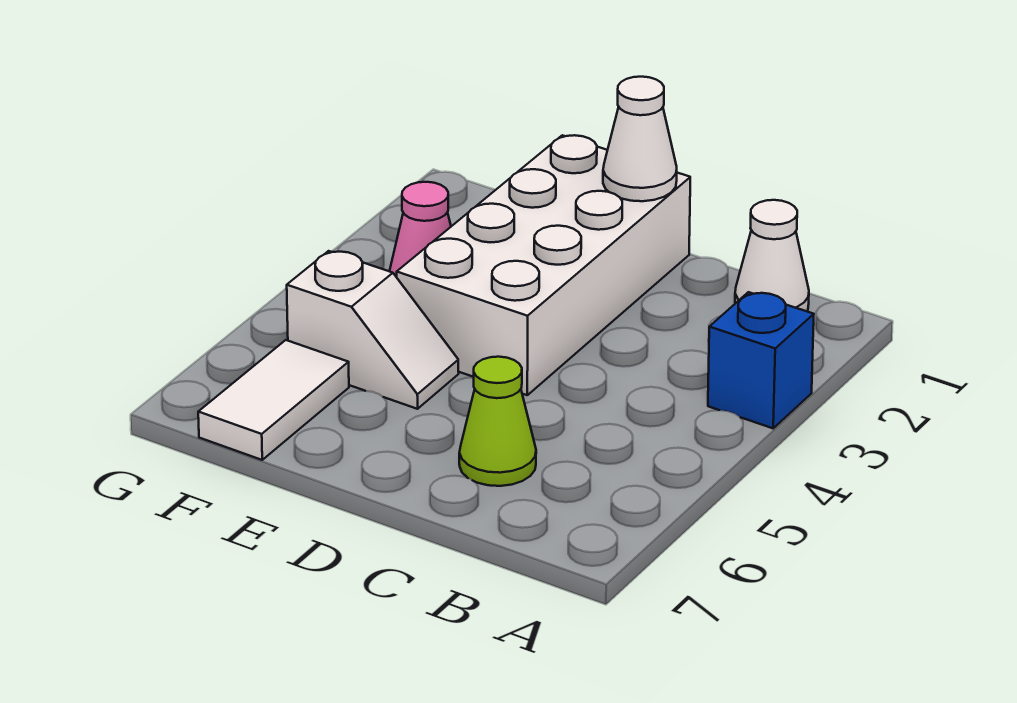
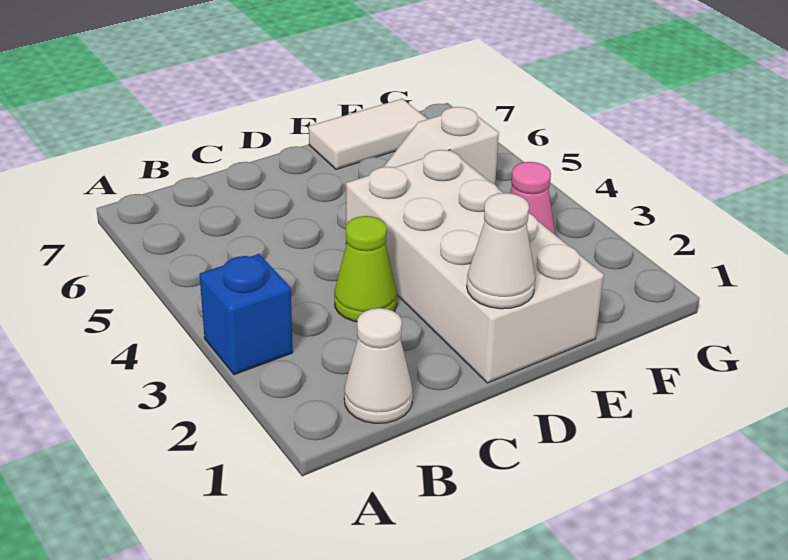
lime cone C6 level 1 -> lime cone C3 level 1
white tile F6:F7 level 1 -> white tile E7:F7 level 1

